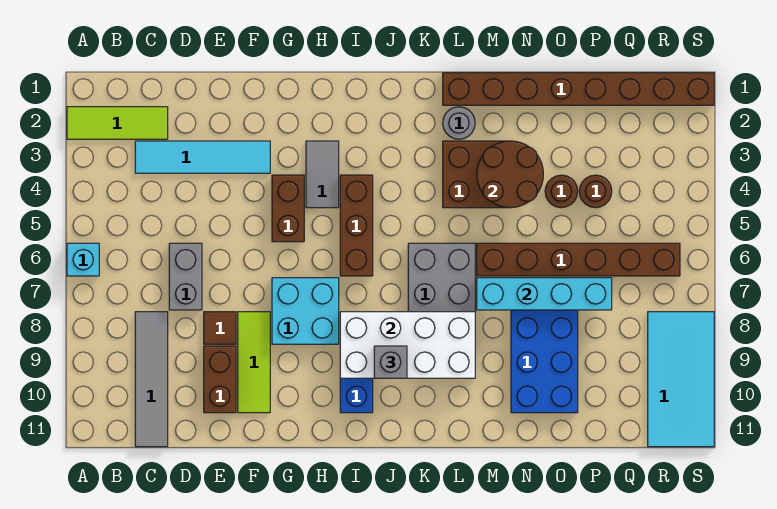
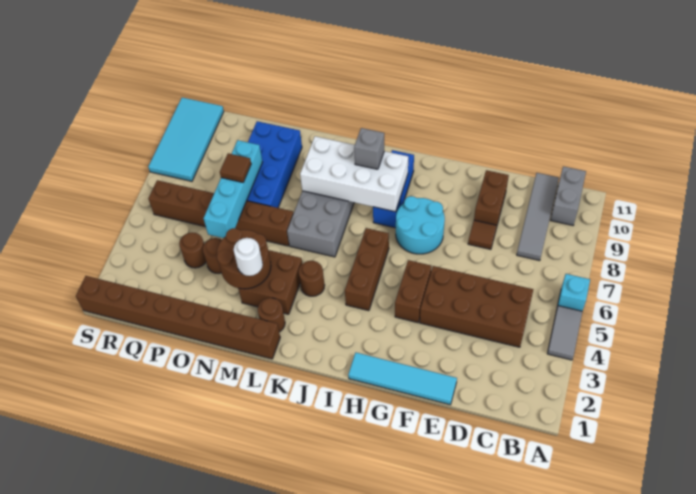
lime tile A2:C2 level 1 -> none
cyan tile C3:F3 level 1 -> cyan tile E1:H1 level 1
none -> brown brick C4:F5 level 1
grey brick D6:D7 level 1 -> grey brick B10:B11 level 1
lime tile F8:F10 level 1 -> none
cyan brick G7:H8 level 1 -> cyan round brick G7:H8 level 1
grey tile H3:H4 level 1 -> grey tile A4:A5 level 1
none -> brown round brick K4 level 1
grey round brick L2 level 1 -> brown round brick L2 level 1
none -> white round brick M3 level 3
cyan brick M7:P7 level 2 -> cyan brick O5:O8 level 2
none -> brown tile O7 level 3

